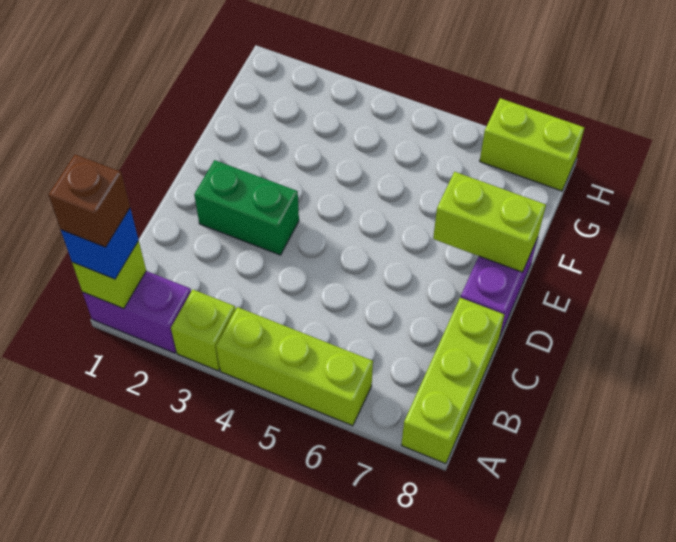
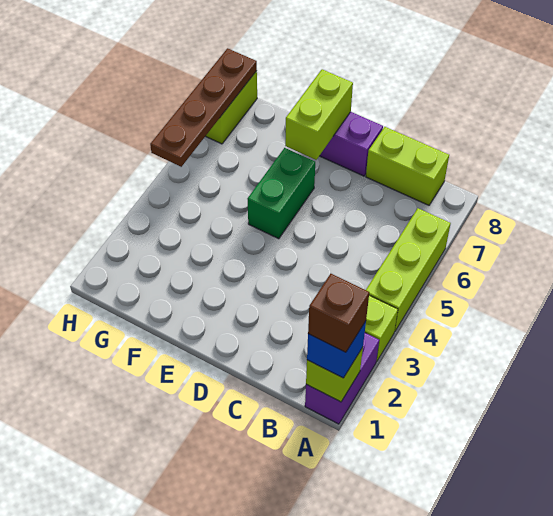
lime brick A8:C8 level 1 -> lime brick B8:C8 level 1
green brick D2:D3 level 1 -> green brick E5:E6 level 1
none -> brown plate H5:H8 level 2

